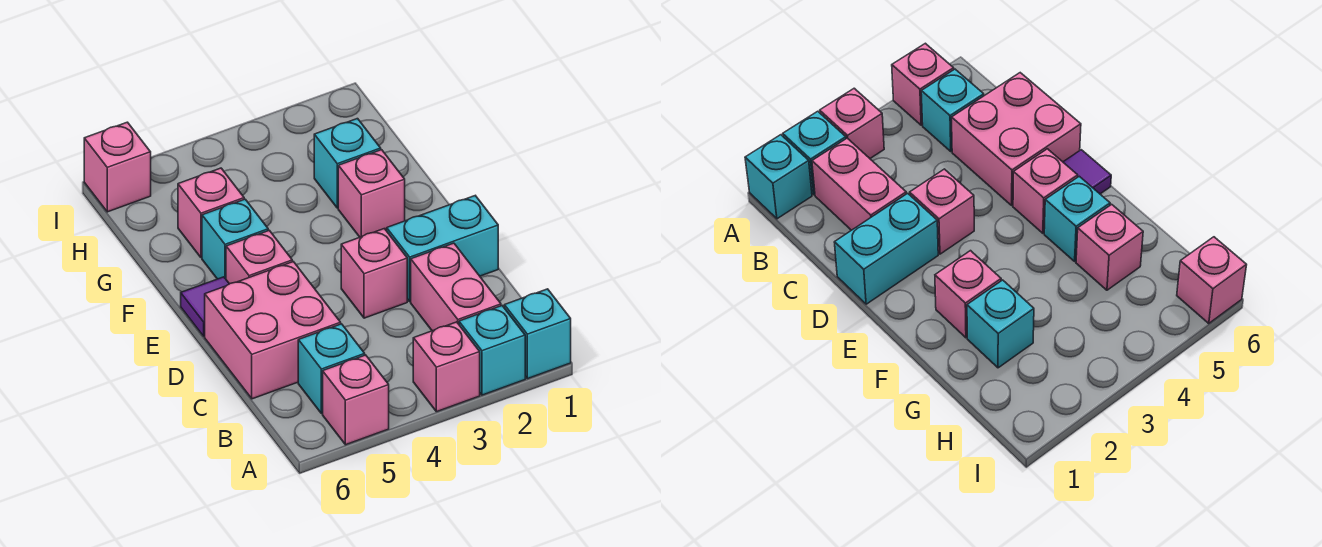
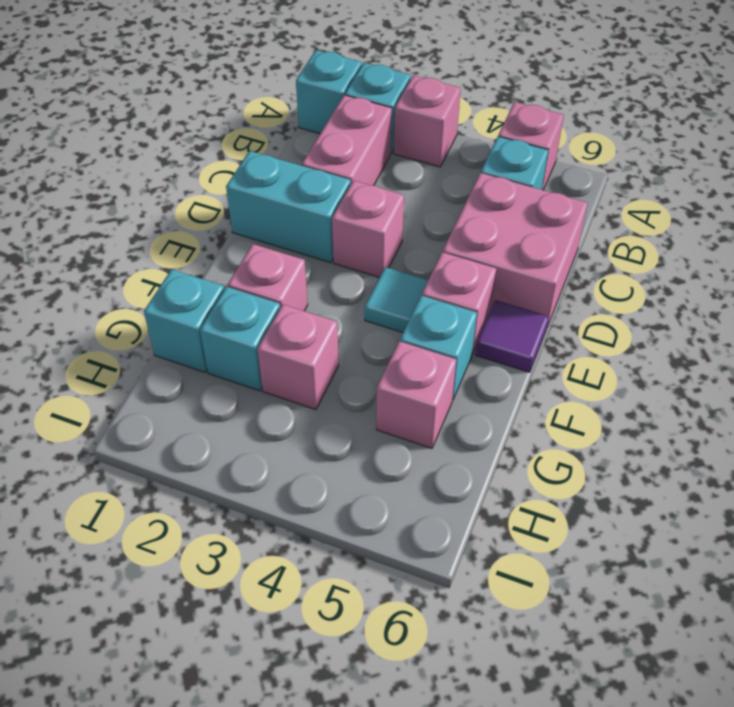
none -> cyan tile E4 level 1
none -> cyan brick G1 level 1
pink brick I6 level 1 -> pink brick G3 level 1

